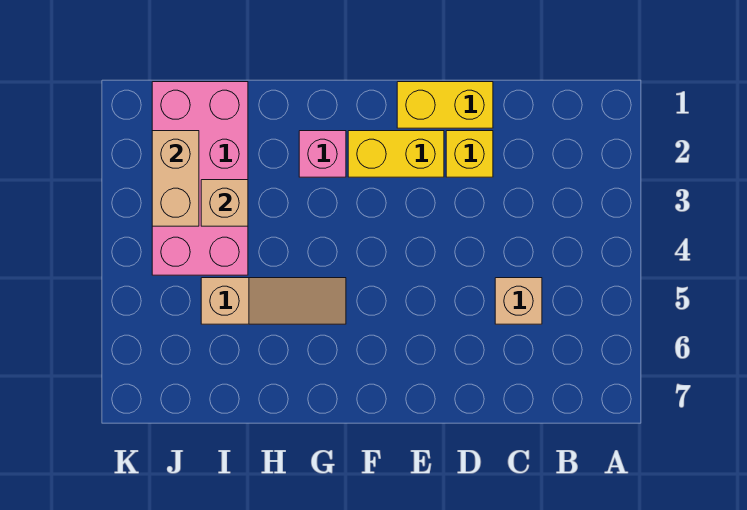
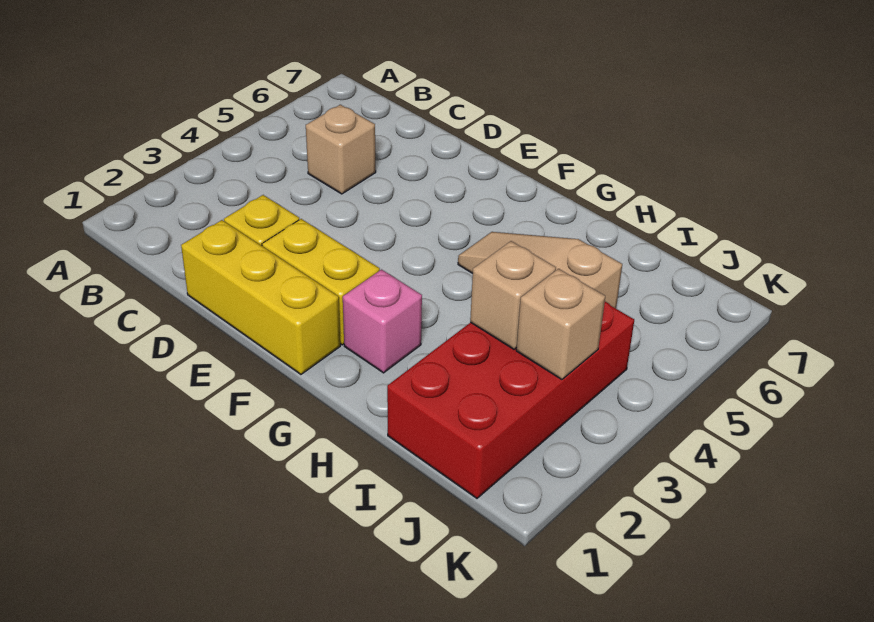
yellow brick D1:E1 level 1 -> yellow brick D1:F1 level 1
pink brick I1:J4 level 1 -> red brick I1:J4 level 1
tan brick J2:J3 level 2 -> tan brick J3 level 2

